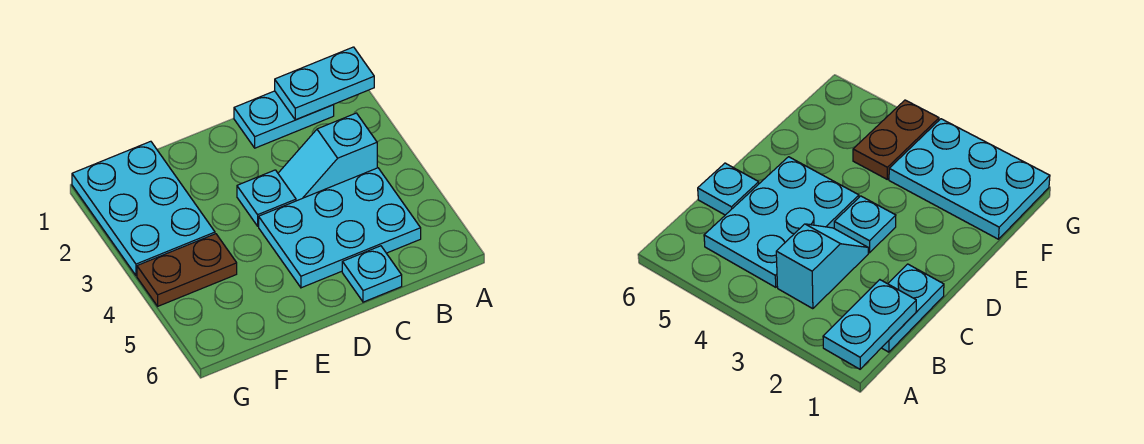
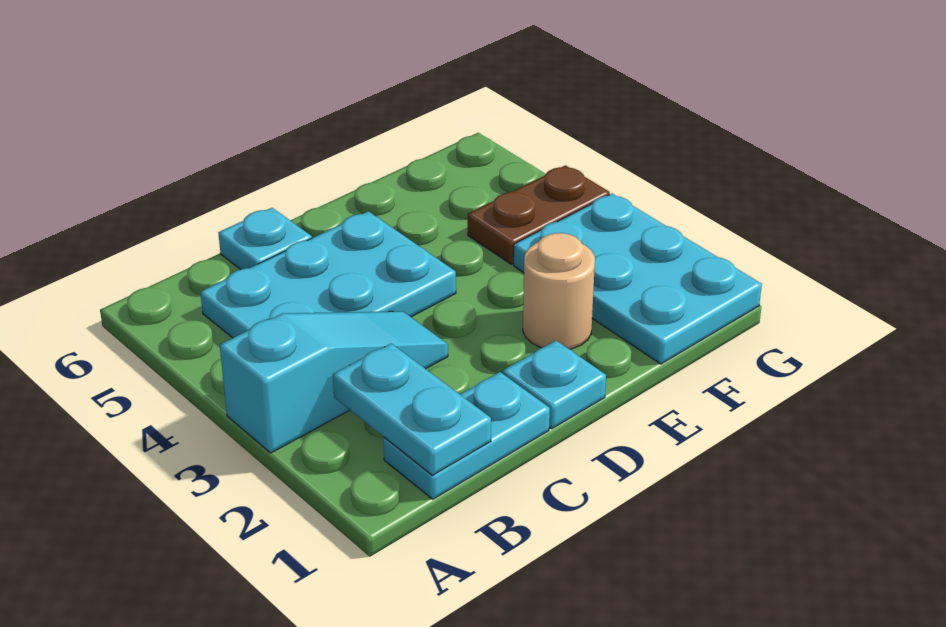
cyan plate A1:B1 level 2 -> cyan plate B1:B2 level 2
cyan slope B3:C3 level 1 top B -> cyan slope A3:C3 level 1 top A
cyan plate D3 level 1 -> cyan plate D1 level 1
none -> tan round brick E2 level 1

